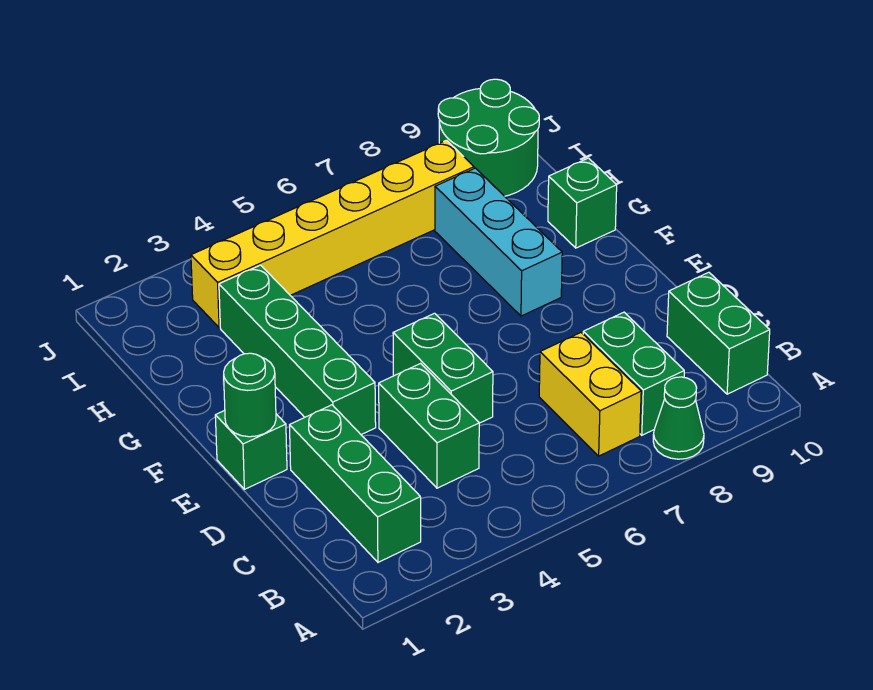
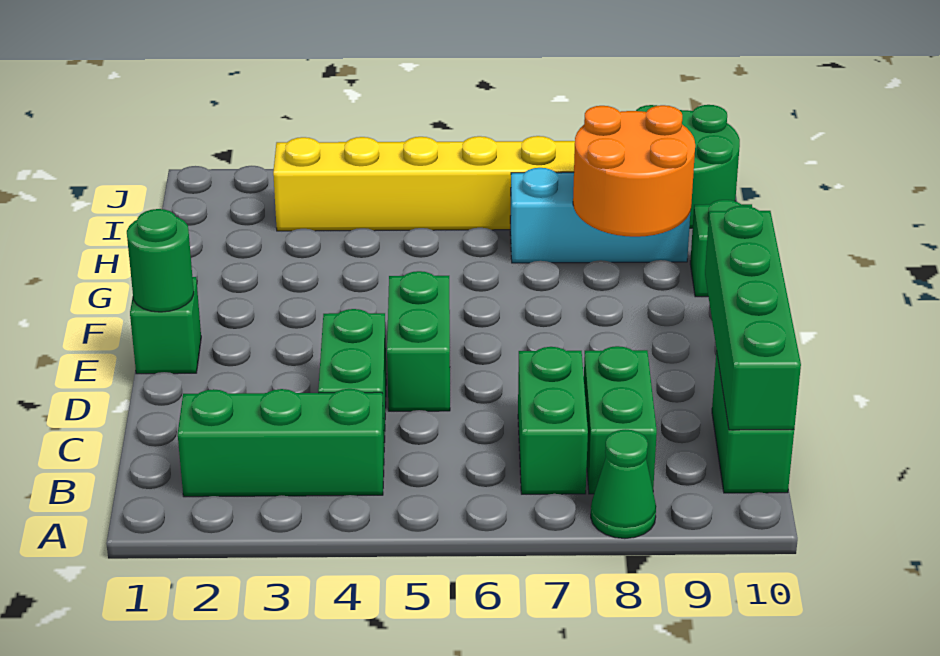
green brick B2:D2 level 1 -> green brick B2:B4 level 1
yellow brick B7:C7 level 1 -> green brick B7:C7 level 1
green brick E3:H3 level 1 -> green brick B10:E10 level 2
cyan brick F8:H8 level 1 -> cyan brick H7:H9 level 1
none -> orange round brick G8:H9 level 2

